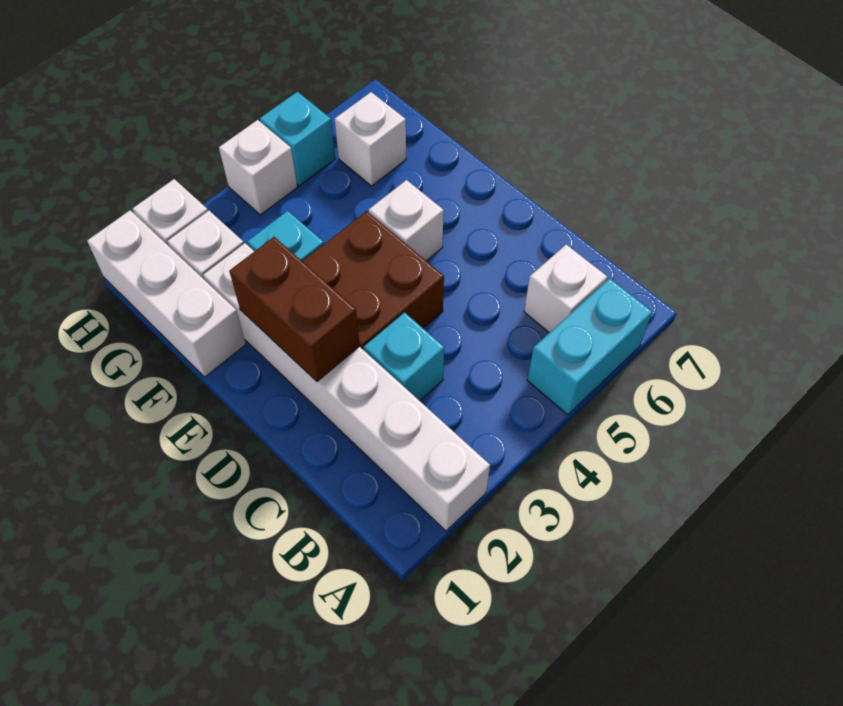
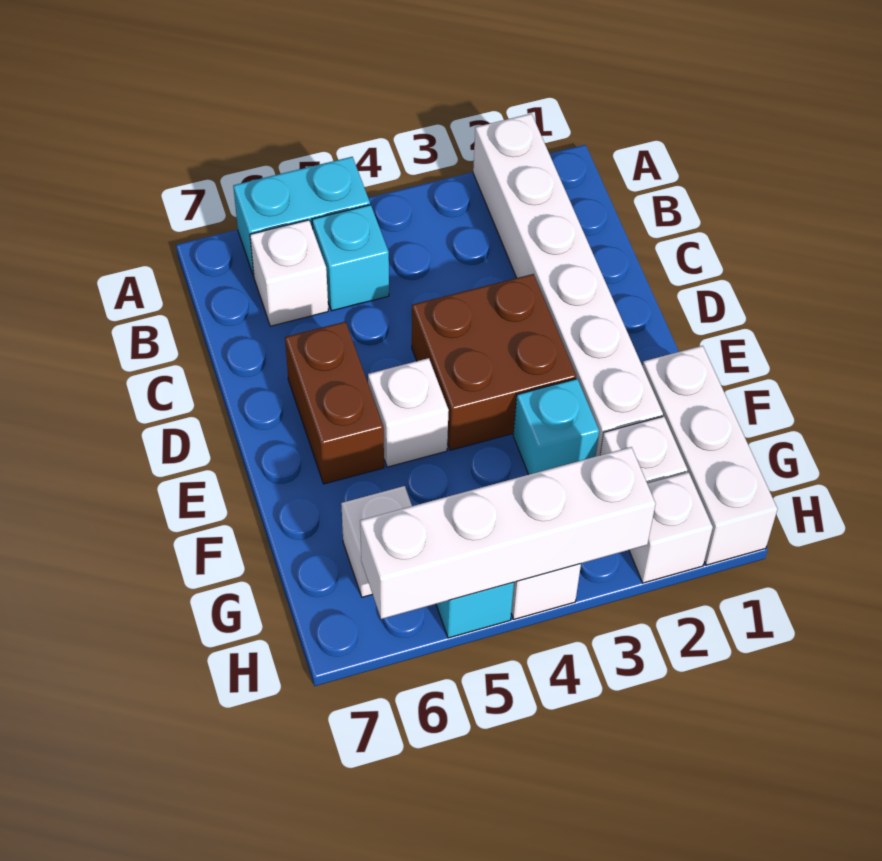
cyan brick C3 level 1 -> cyan brick B5 level 1
brown brick D2:E2 level 2 -> brown brick D6:E6 level 1
none -> white brick H3:H6 level 2

